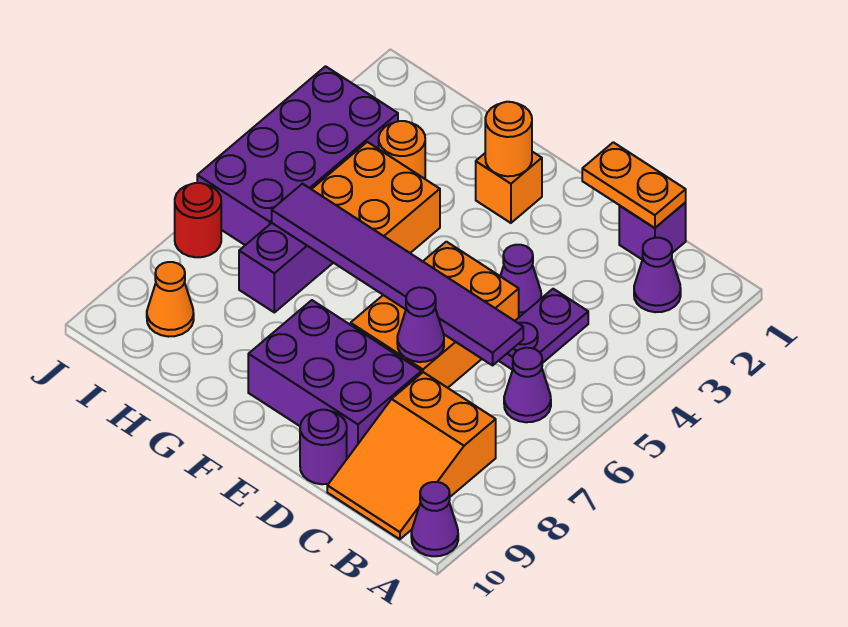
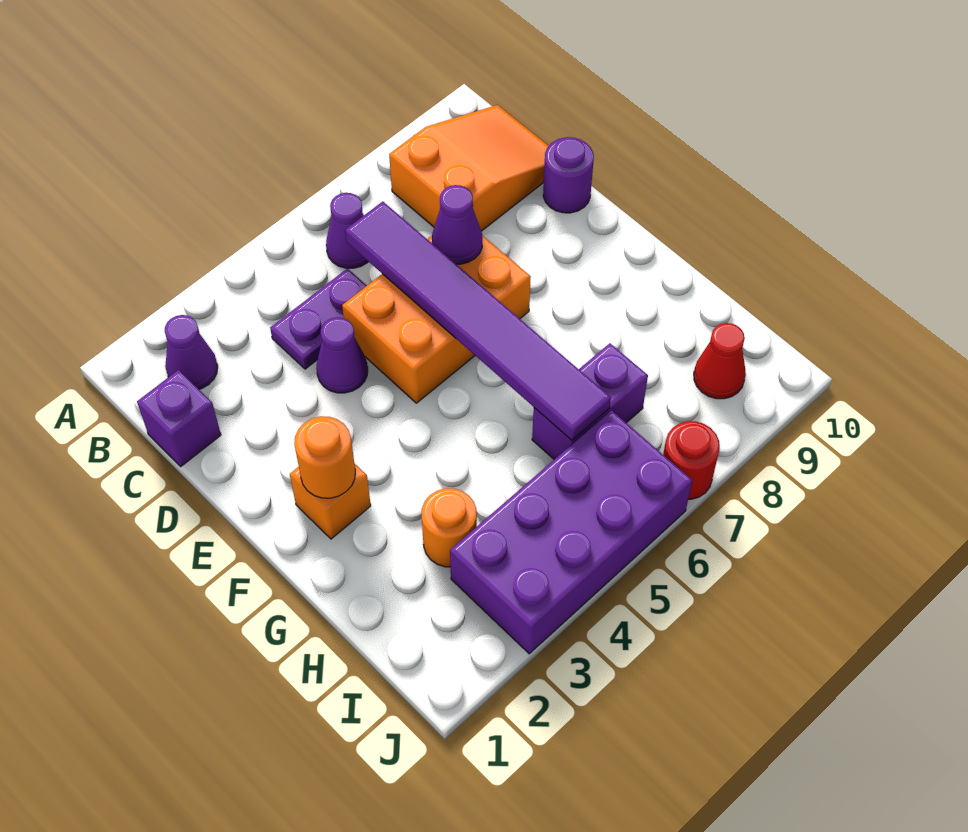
purple cone A10 level 1 -> none
orange plate C1:D1 level 2 -> none
purple brick D8:F9 level 1 -> none
orange brick G4:H5 level 1 -> none
orange cone I9 level 1 -> red cone I9 level 1

